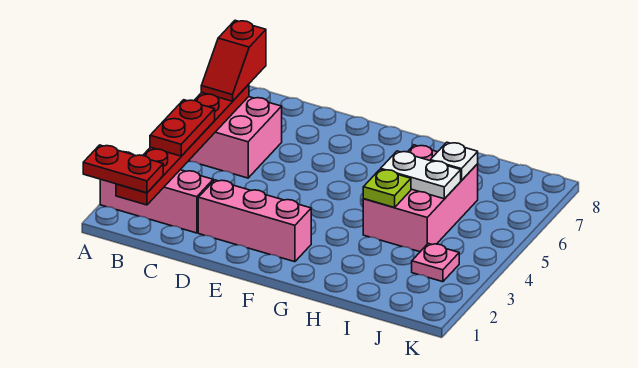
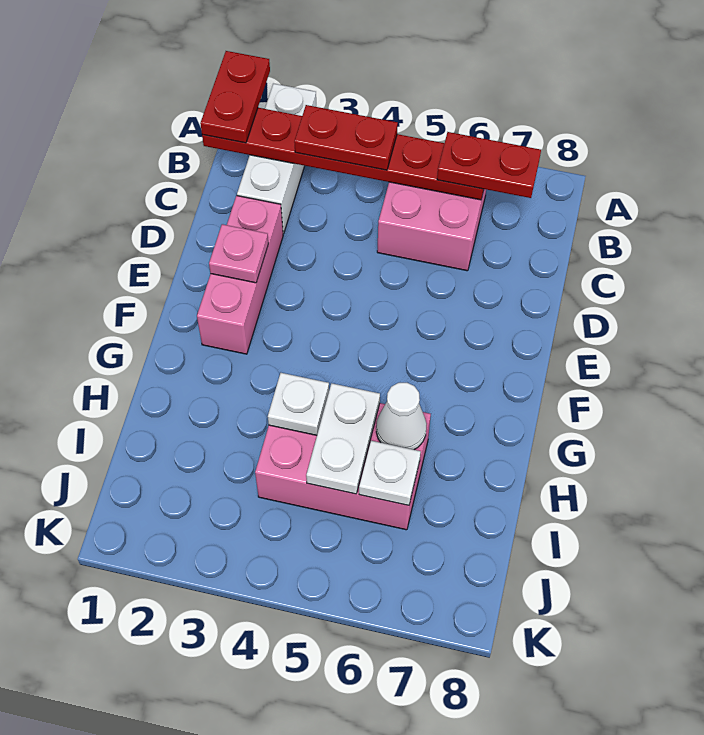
pink brick A2:C2 level 1 -> white brick A2:C2 level 1
red slope B6:B7 level 3 top 7 -> red plate B6:B7 level 3
lime plate H4 level 2 -> white plate H4 level 2
none -> white cone H6 level 2
pink plate J3 level 1 -> pink plate E2 level 2

